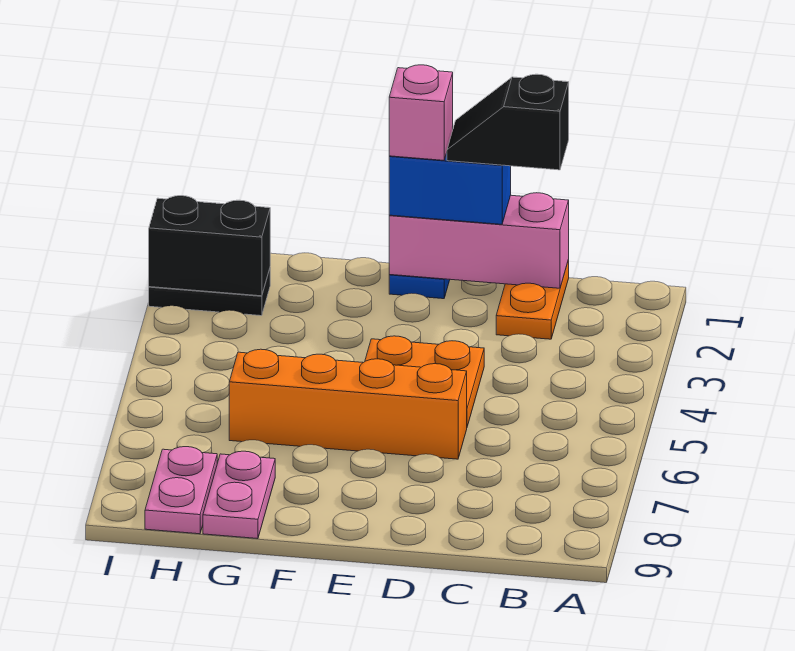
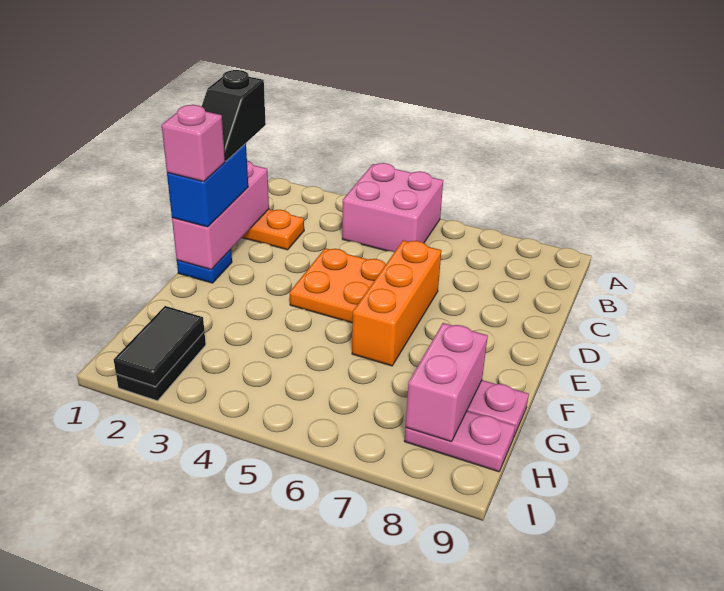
none -> pink brick A4:B5 level 1
orange brick D6:G6 level 1 -> orange brick D6:F6 level 1
none -> pink brick G8:H8 level 2
black brick H2:I2 level 2 -> black tile H2:I2 level 2

